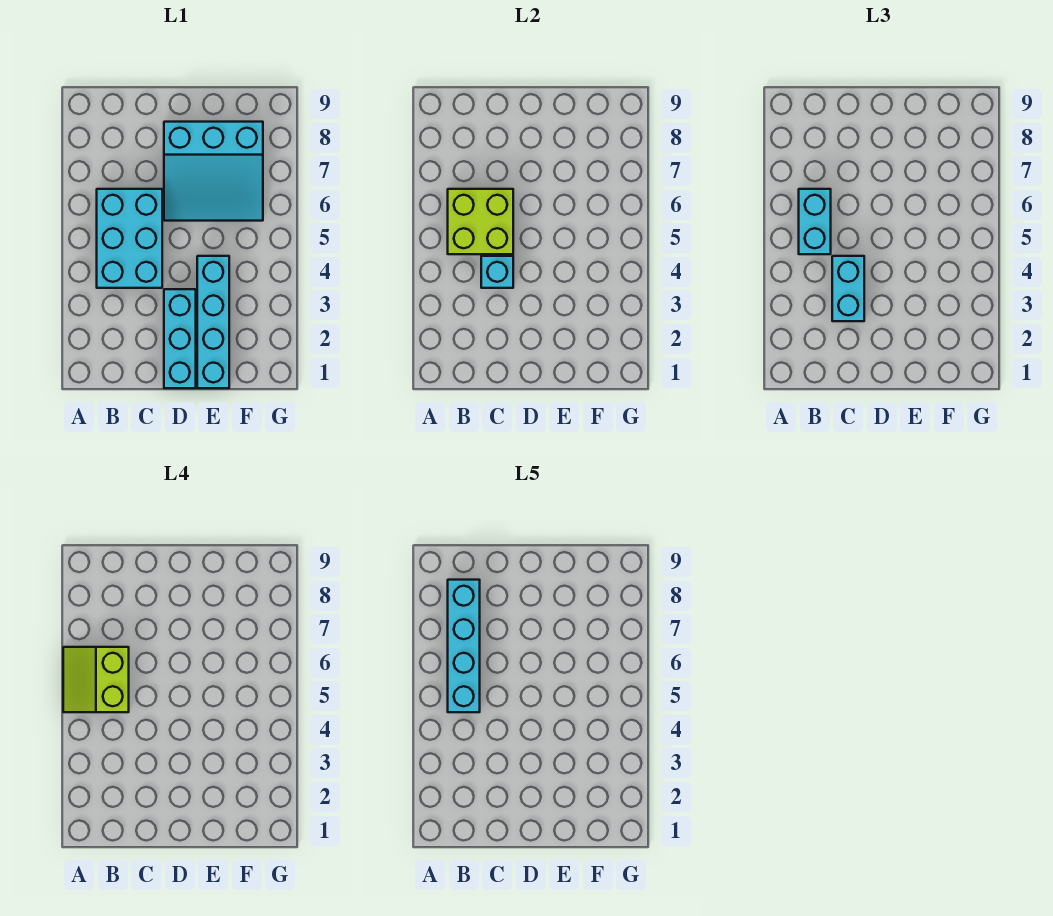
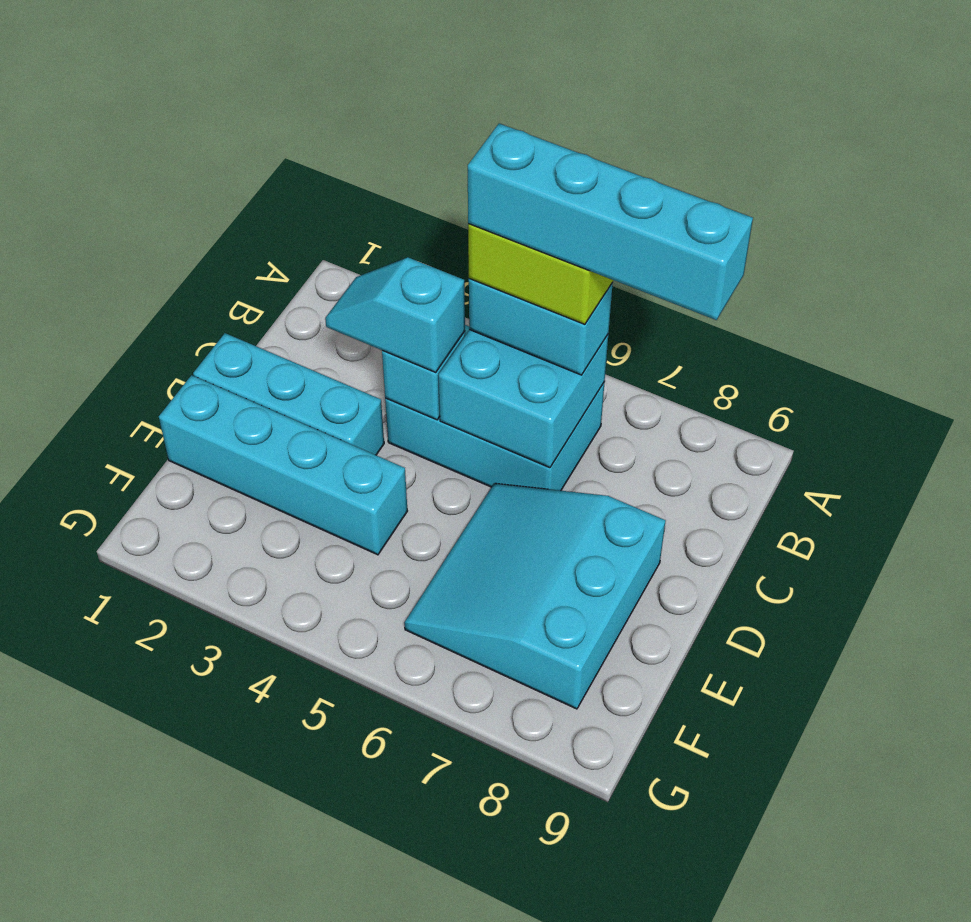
lime brick B5:C6 level 2 -> cyan brick B5:C6 level 2
cyan brick C3:C4 level 3 -> cyan slope C3:C4 level 3 top 4

